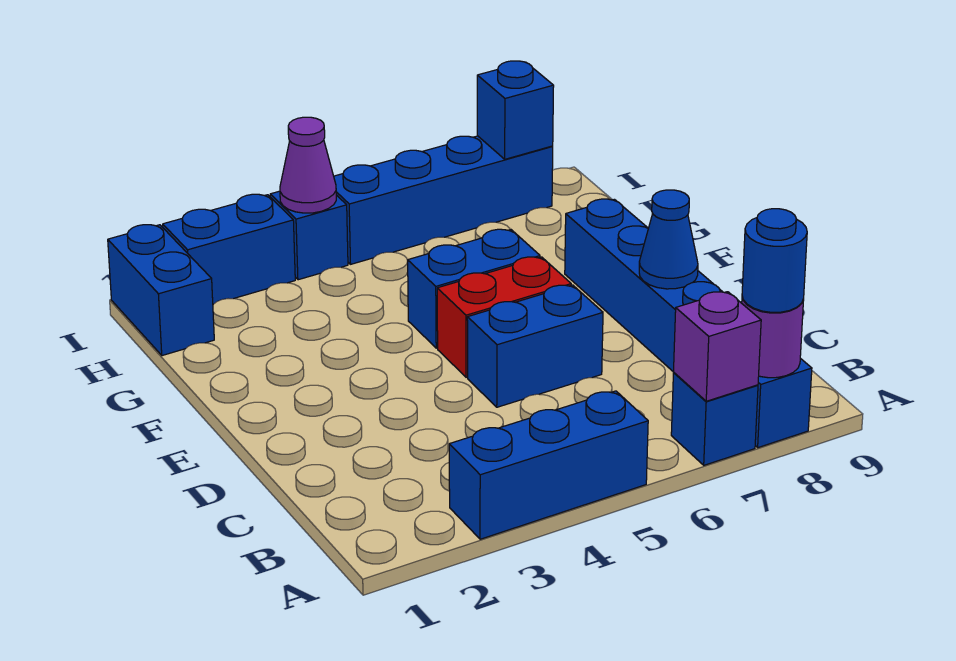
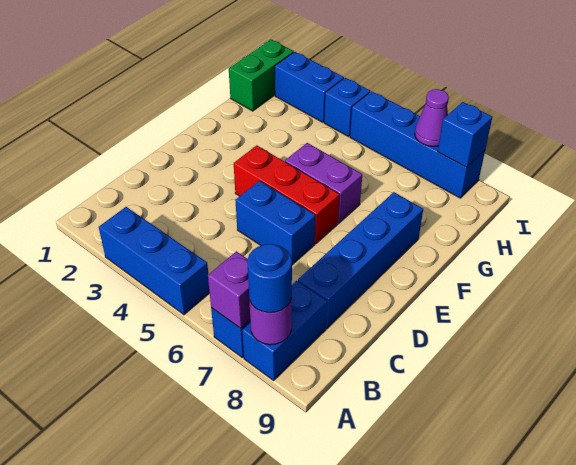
blue cone D8 level 2 -> none
red brick E5:E6 level 1 -> red brick E4:E6 level 1
blue brick F5:F6 level 1 -> purple brick F5:F6 level 1
blue brick H1:I1 level 1 -> green brick H1:I1 level 1
purple cone I4 level 2 -> purple cone I7 level 2

